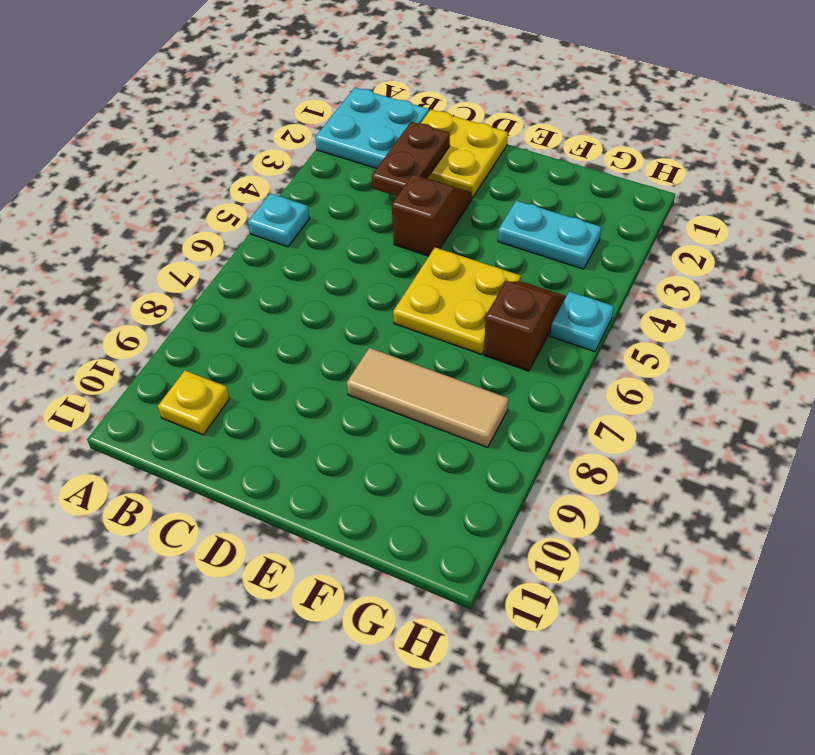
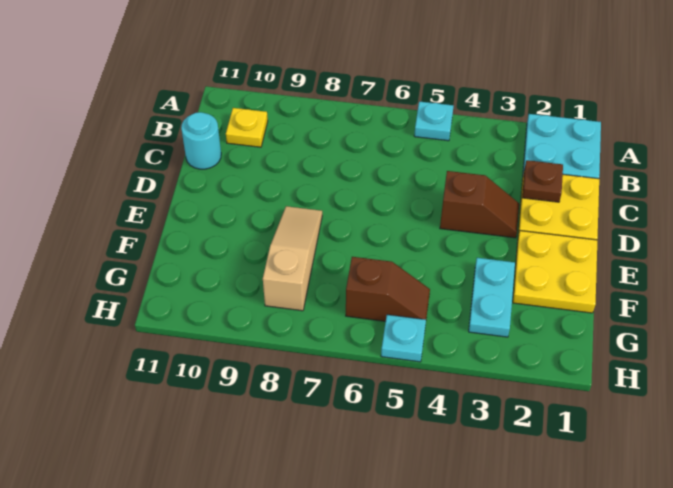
brown plate C2:C3 level 2 -> brown plate C2 level 2
none -> cyan round brick C11 level 1
yellow plate E5:F6 level 1 -> yellow plate E1:F2 level 1
tan tile E8:G8 level 1 -> tan slope E8:G8 level 1 top G

